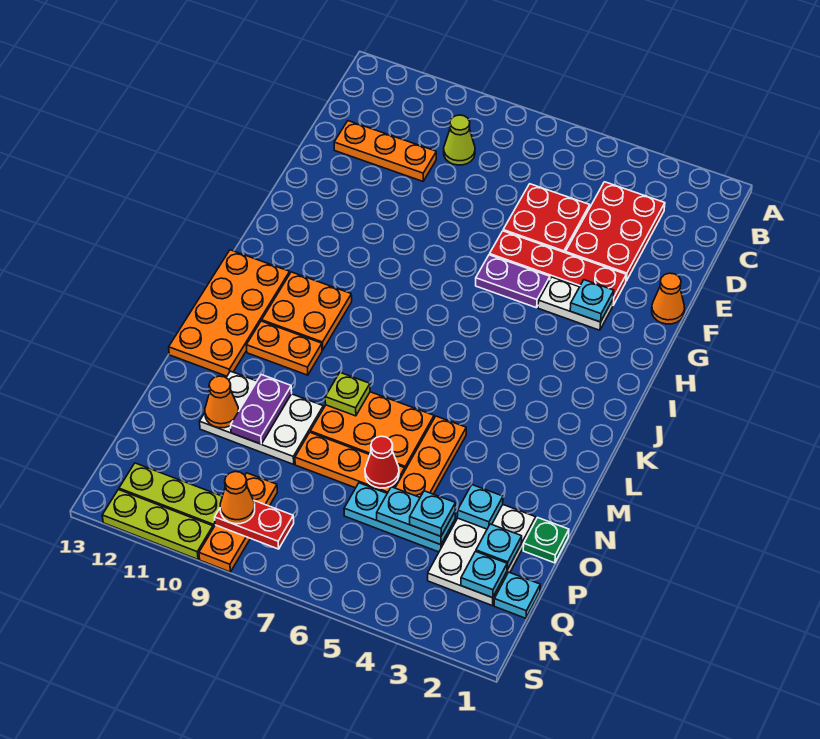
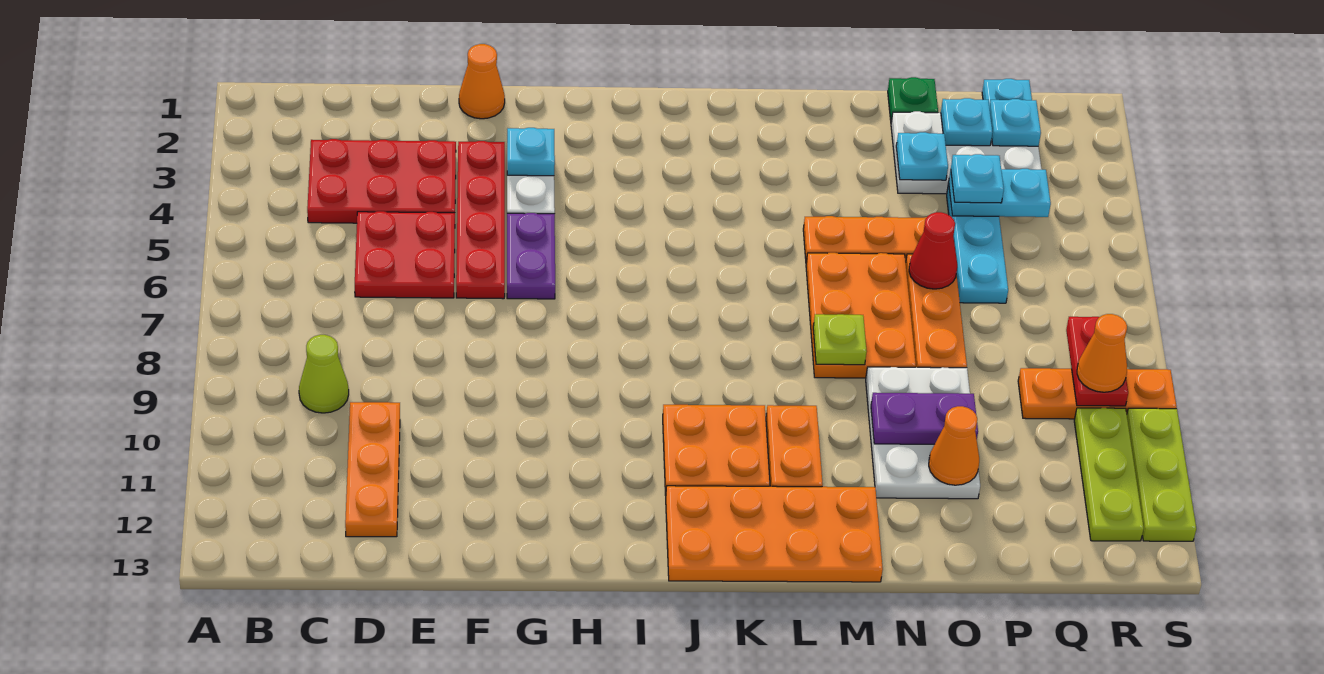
cyan plate P4:P5 level 2 -> cyan plate P4:Q4 level 2

